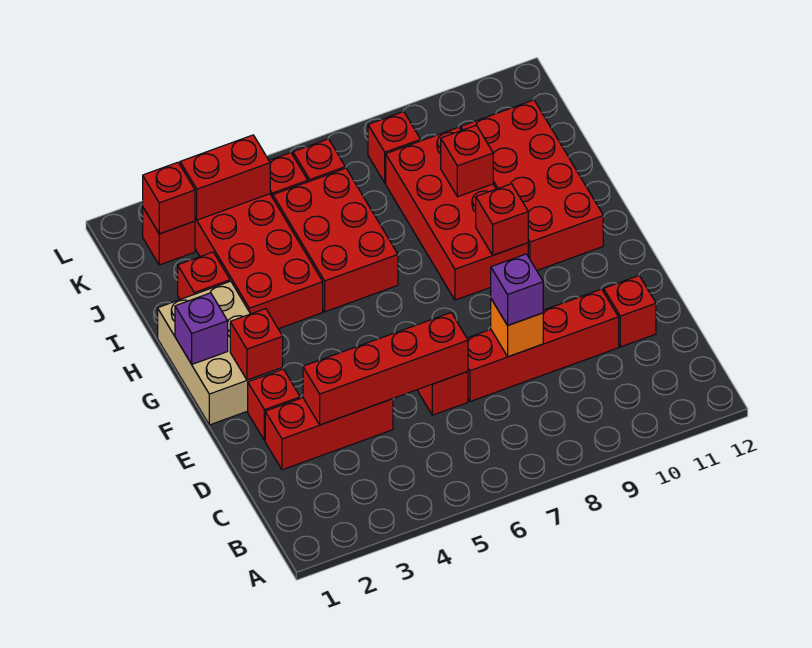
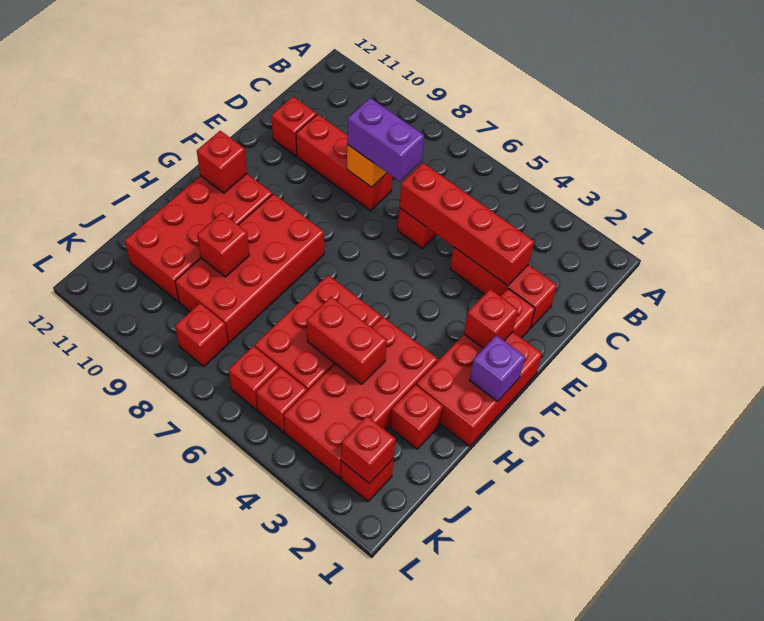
red brick D7:D10 level 1 -> red brick D8:D10 level 1
purple brick D8 level 3 -> purple brick D7:D8 level 3
tan brick F1:H2 level 1 -> red brick F1:H2 level 1
red brick G9 level 2 -> red brick G11 level 2
red brick K3:K4 level 2 -> red brick I4:I5 level 2

